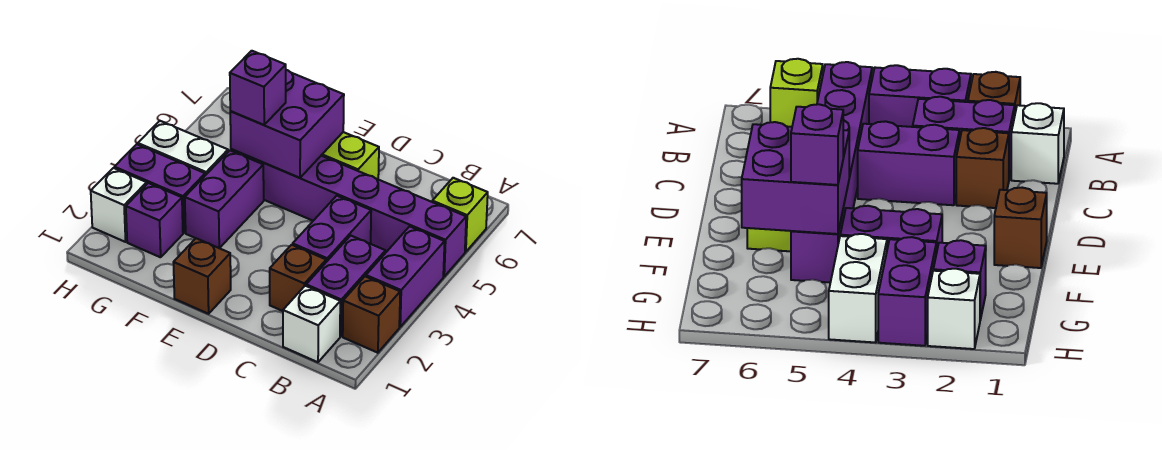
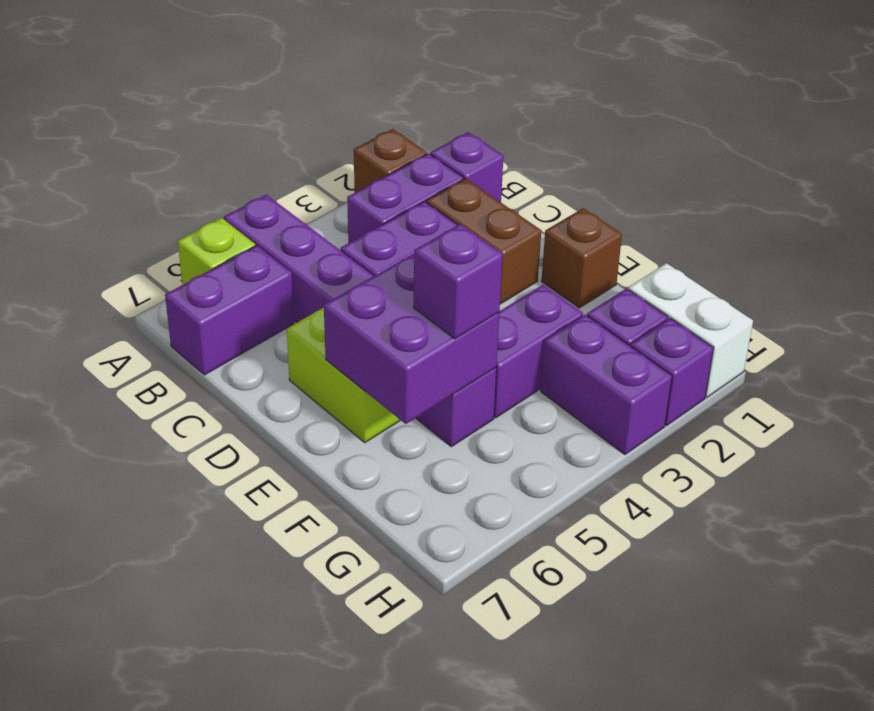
purple brick A3:A4 level 1 -> purple brick B6:B7 level 1
white brick B1 level 1 -> purple brick B1 level 1
brown brick C2 level 1 -> brown brick C2:D2 level 1
white brick G4:H4 level 1 -> white brick G1:H1 level 1
white brick H2 level 1 -> purple brick H2 level 1

